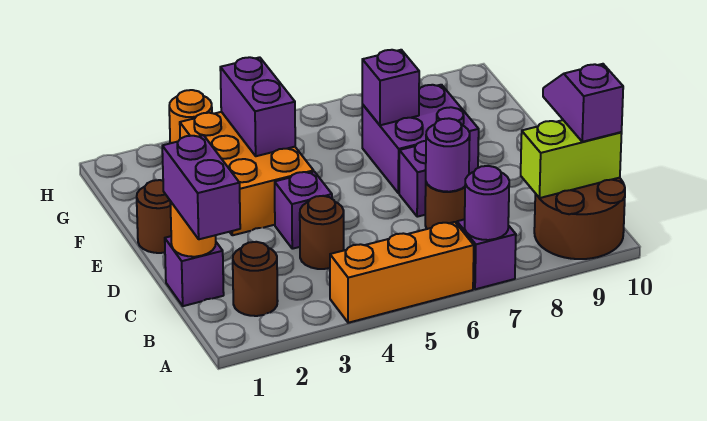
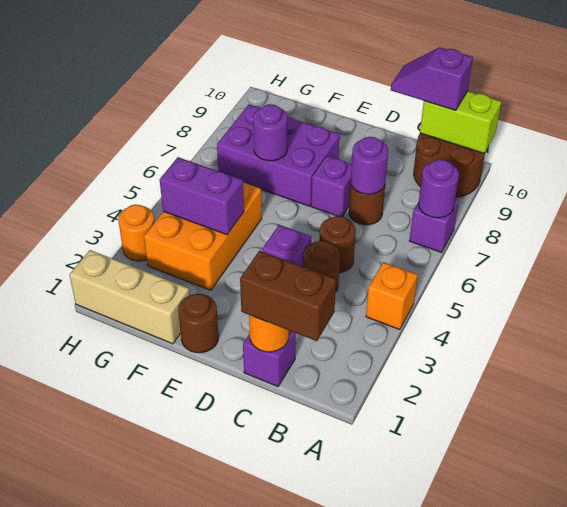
orange brick A4:A6 level 1 -> orange brick A4 level 1
purple brick B1:C1 level 3 -> brown brick B1:C1 level 3
brown round brick B2 level 1 -> brown round brick C5 level 1
lime brick B9:B10 level 2 -> lime brick A10:B10 level 2
orange brick E3:G4 level 1 -> orange brick F3:G5 level 1
purple brick E7:F8 level 1 -> purple brick E7:G8 level 1
none -> tan brick F1:H1 level 1
purple brick F7 level 2 -> purple round brick F7 level 2

